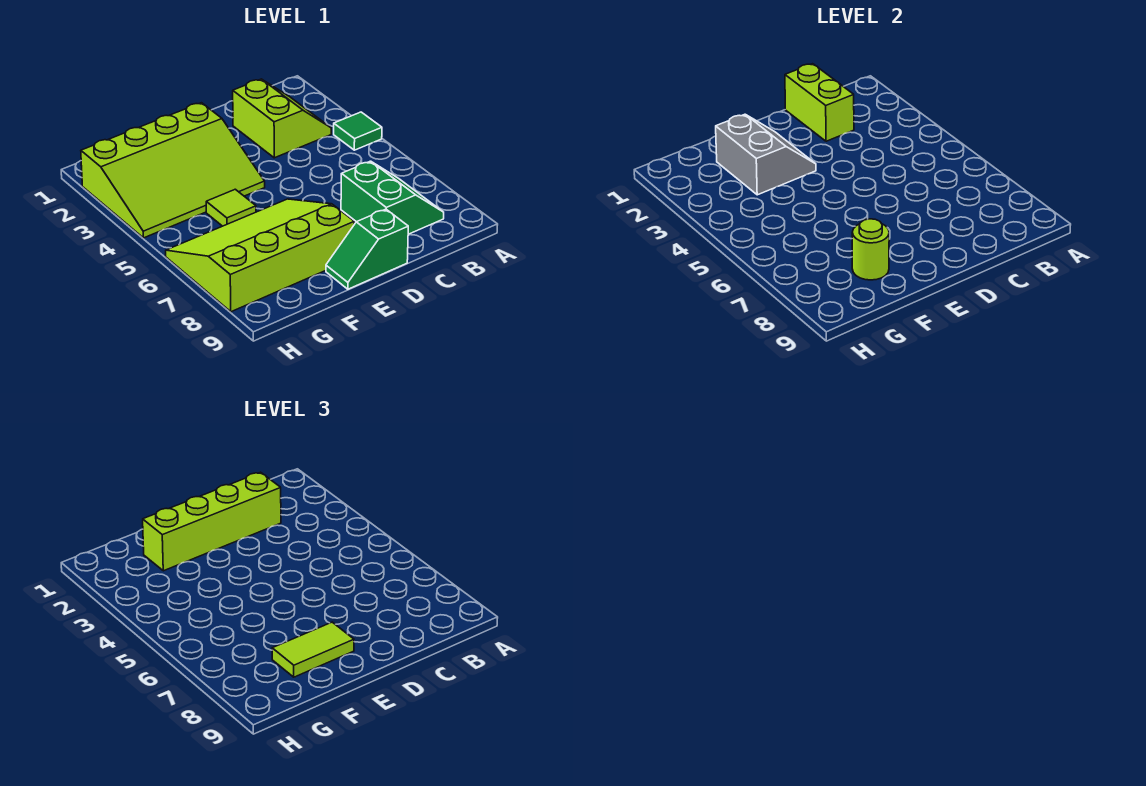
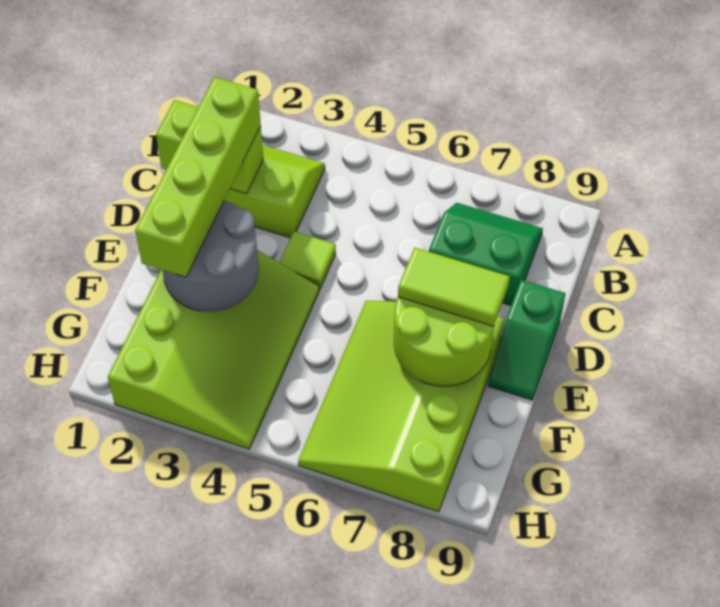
green tile A4 level 1 -> none
grey slope E2:F3 level 2 top F -> grey round brick E2:F3 level 2
lime tile E8:F8 level 3 -> lime tile E7:E8 level 3
lime tile F5 level 1 -> lime tile D4 level 1
lime round brick F8 level 2 -> lime round brick E7:F8 level 2

